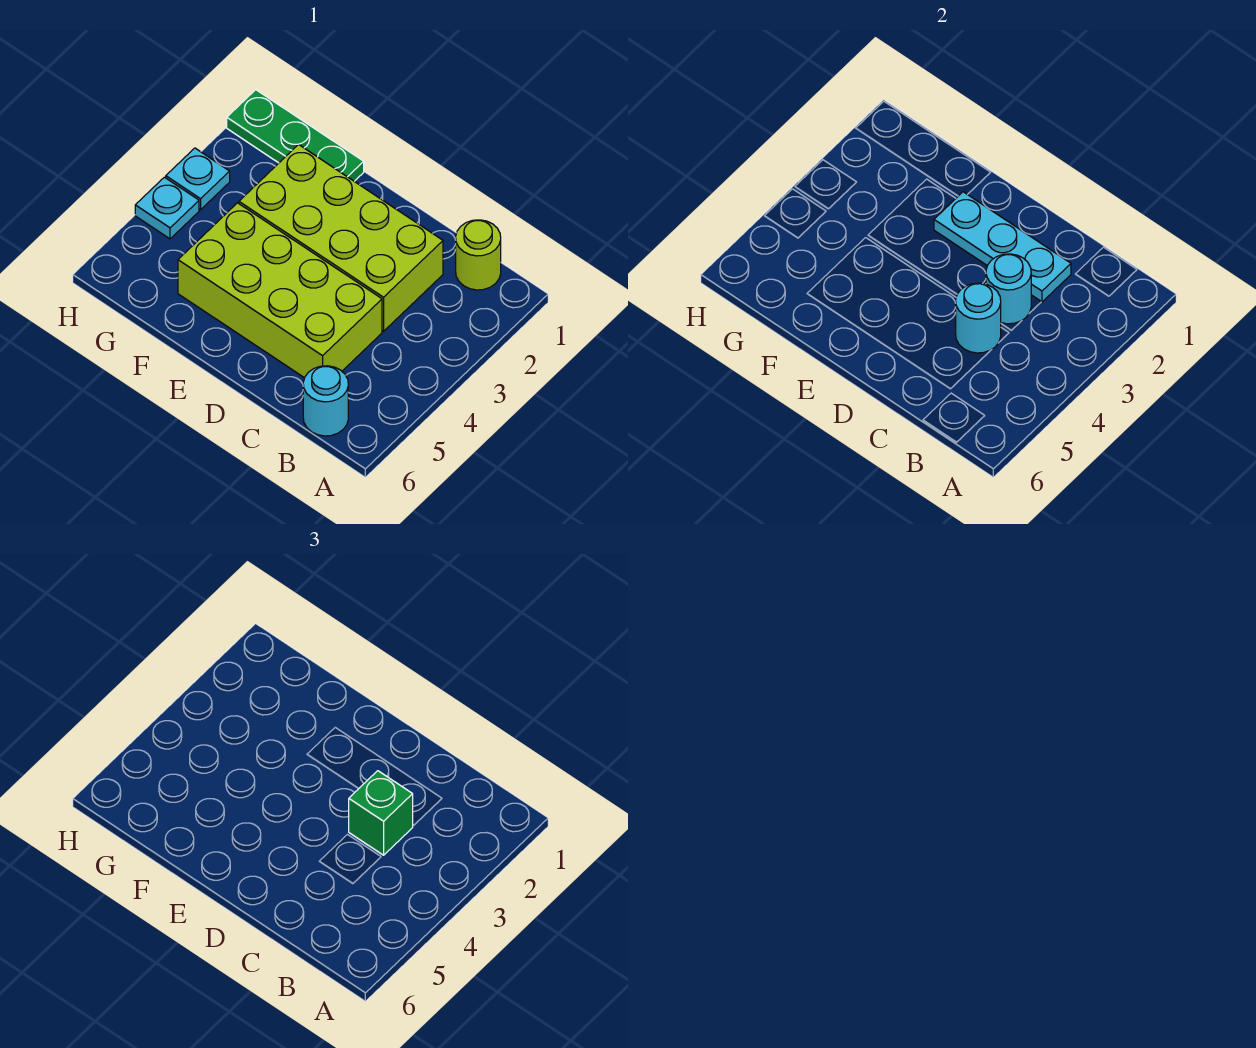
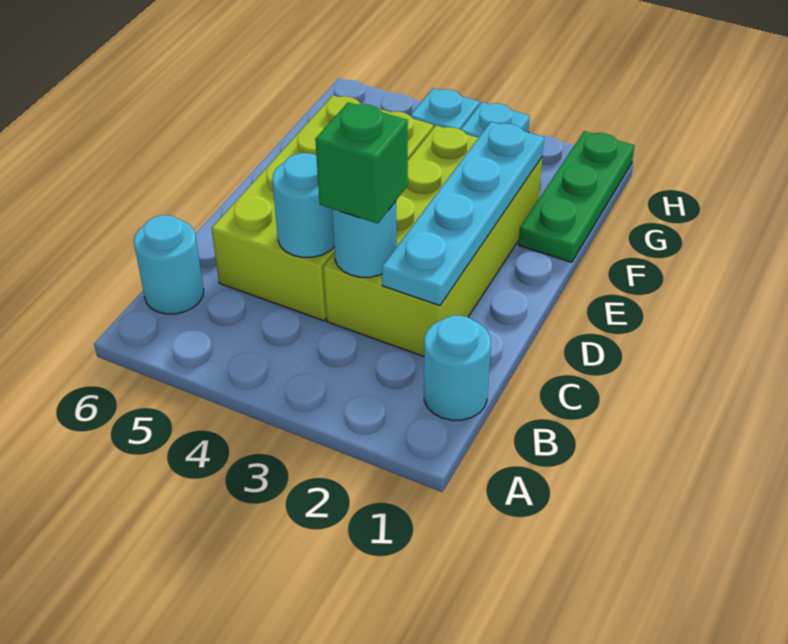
lime round brick B1 level 1 -> cyan round brick B1 level 1
cyan plate C2:E2 level 2 -> cyan plate C2:F2 level 2

